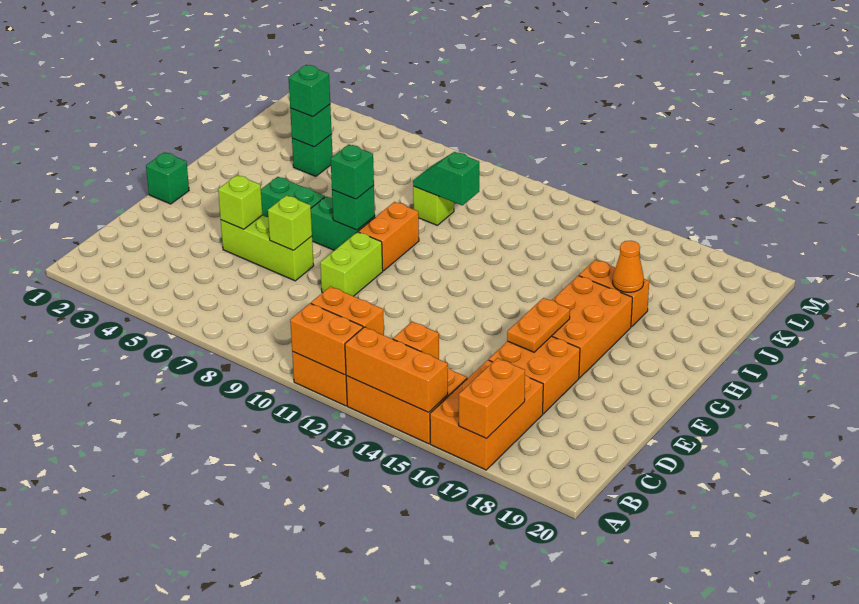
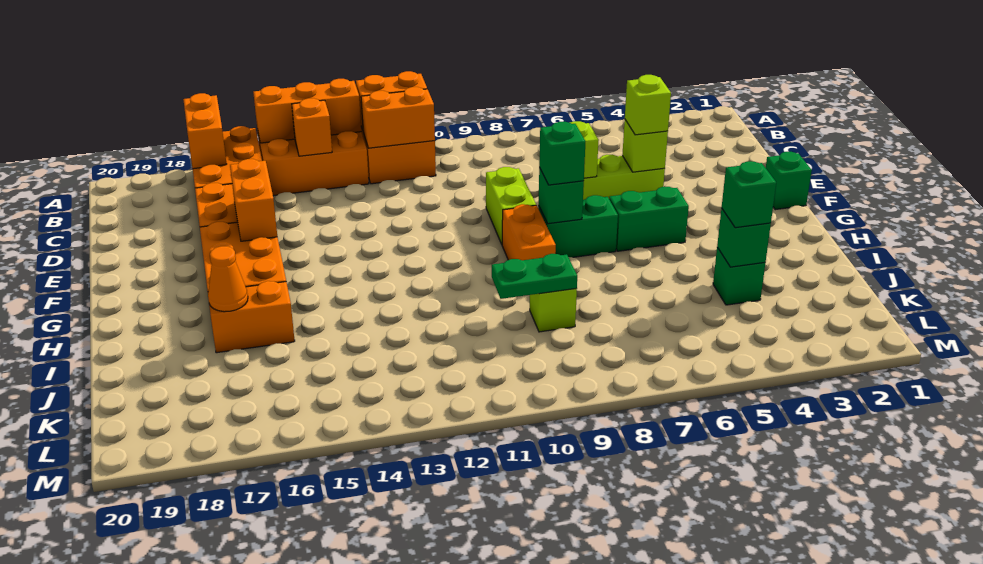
none -> lime brick E5 level 3
orange plate E16:F16 level 2 -> orange brick E16:F16 level 2
green slope J9:J10 level 2 top 10 -> green plate J9:J10 level 2

